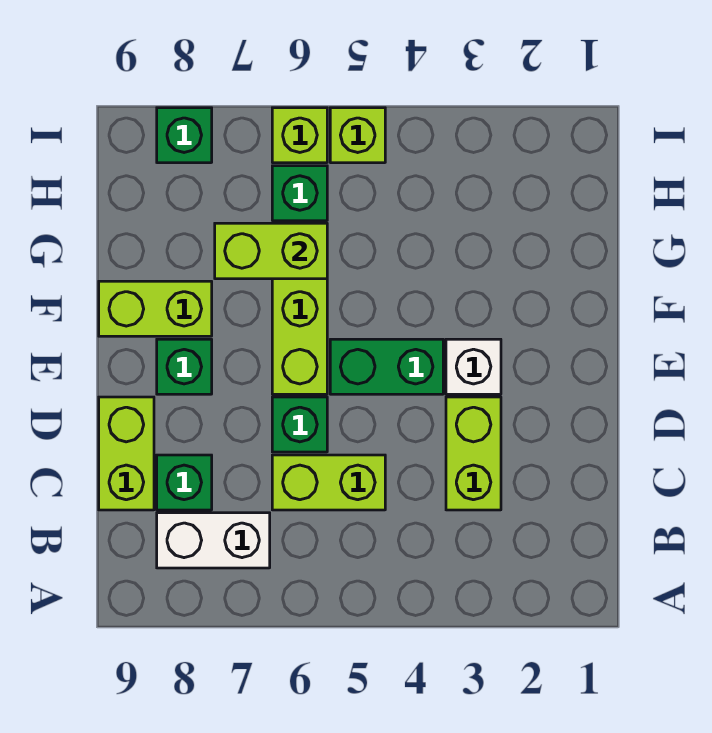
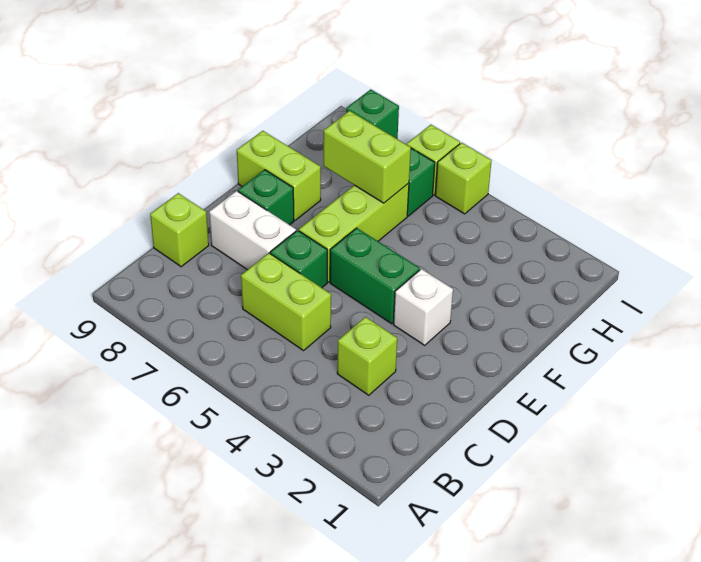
white brick B7:B8 level 1 -> white brick D7:D8 level 1
lime brick C3:D3 level 1 -> lime brick C3 level 1
green brick C8 level 1 -> none
lime brick C9:D9 level 1 -> lime brick C9 level 1

